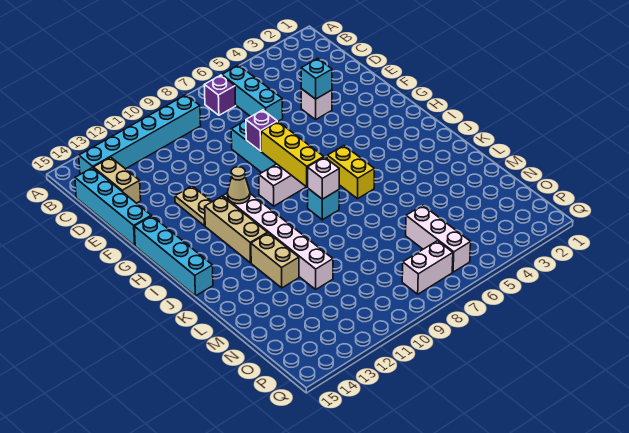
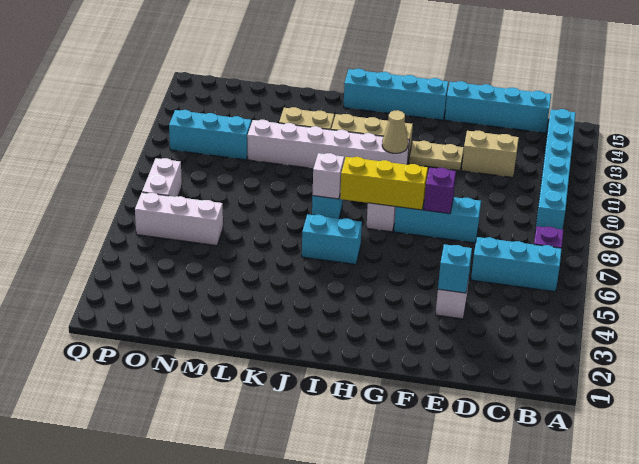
tan brick C14:D14 level 1 -> tan brick D12:E12 level 1
yellow brick I6:J6 level 1 -> cyan brick I6:J6 level 1
none -> cyan brick N11:P11 level 1

